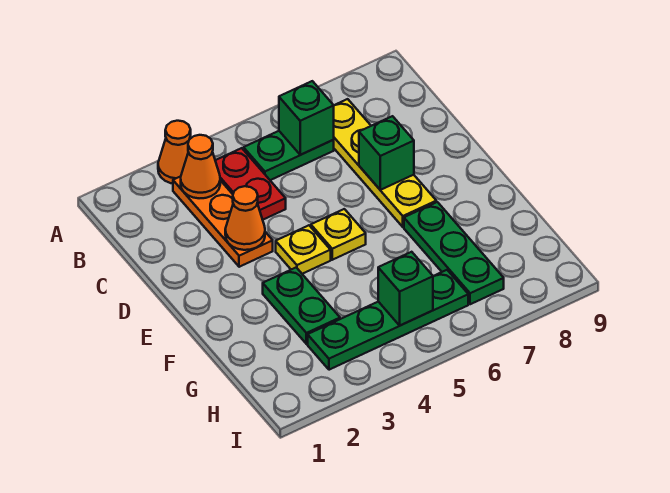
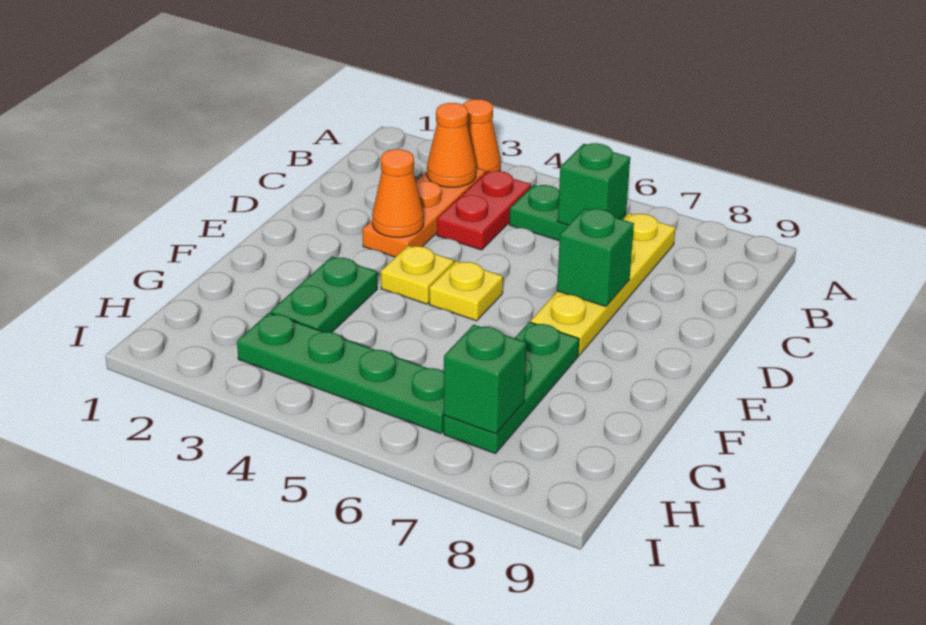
green brick H5 level 2 -> green brick H7 level 2

